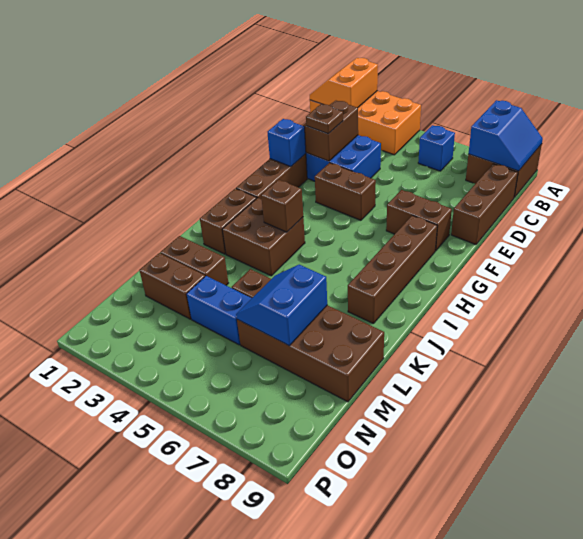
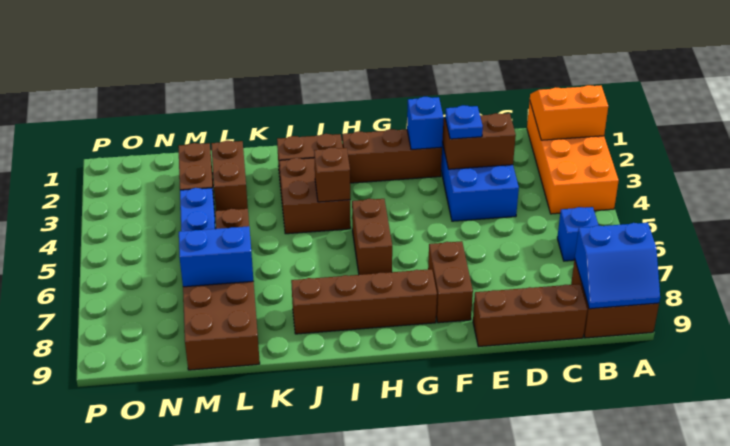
brown plate E3 level 3 -> blue plate E3 level 3
brown brick F4:F5 level 1 -> brown brick H5:H6 level 1

